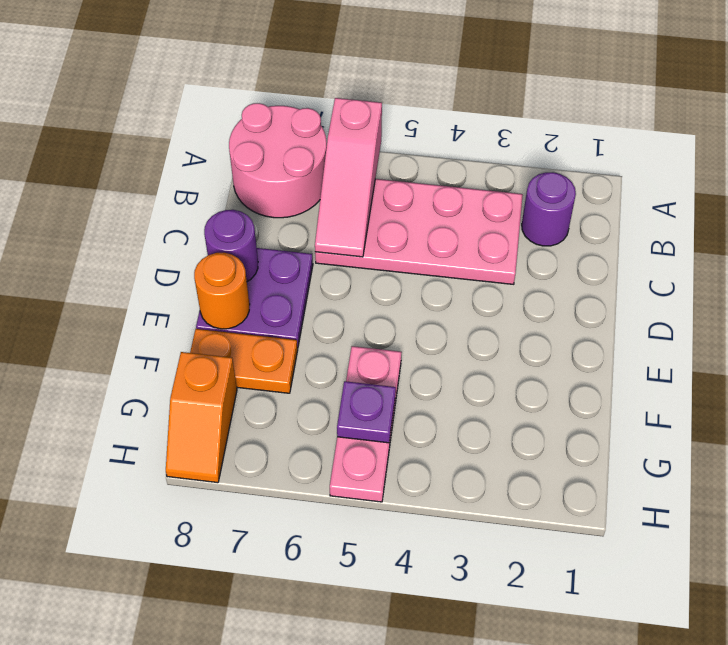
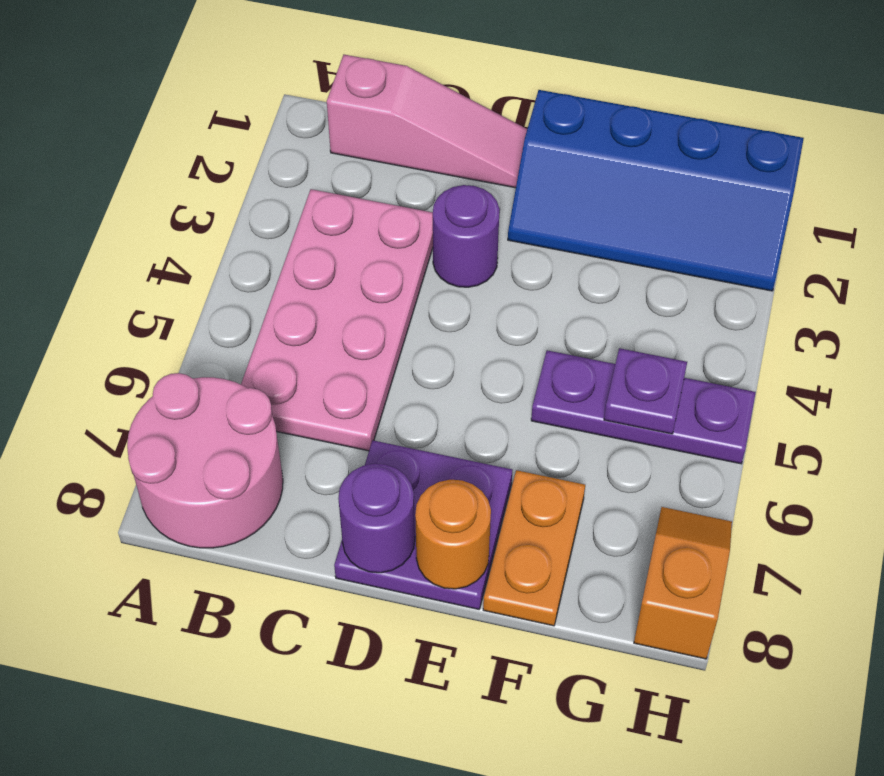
pink slope A6:C6 level 2 top A -> pink slope B1:D1 level 1 top B
purple round brick B2 level 1 -> purple round brick D3 level 1
none -> blue slope E1:H2 level 1 top 1
pink plate F5:H5 level 1 -> purple plate F5:H5 level 1
orange slope G8:H8 level 1 top G -> orange slope H7:H8 level 1 top 8

